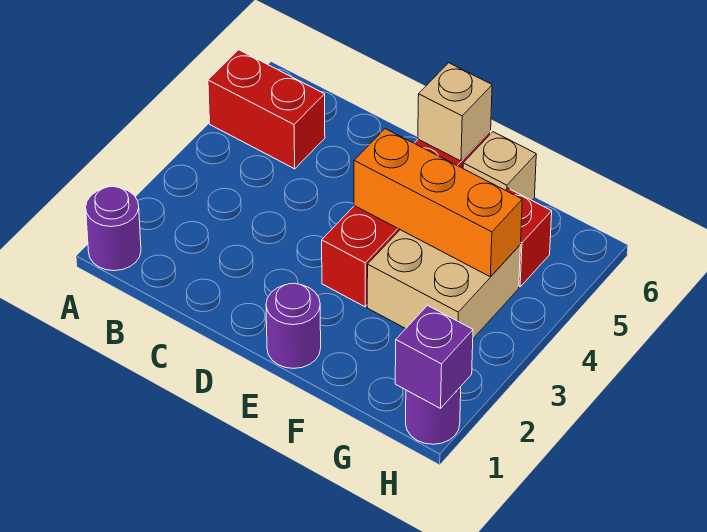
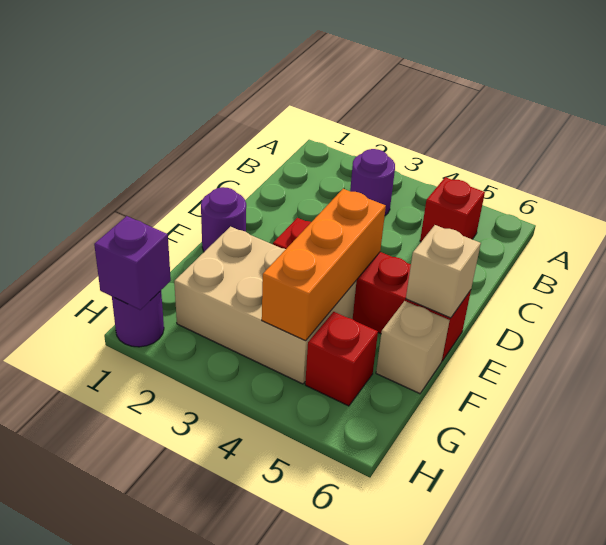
purple round brick A1 level 1 -> purple round brick B3 level 1
red brick A5:B5 level 1 -> red brick B5 level 1
tan brick F3:G4 level 1 -> tan brick F2:G4 level 1

